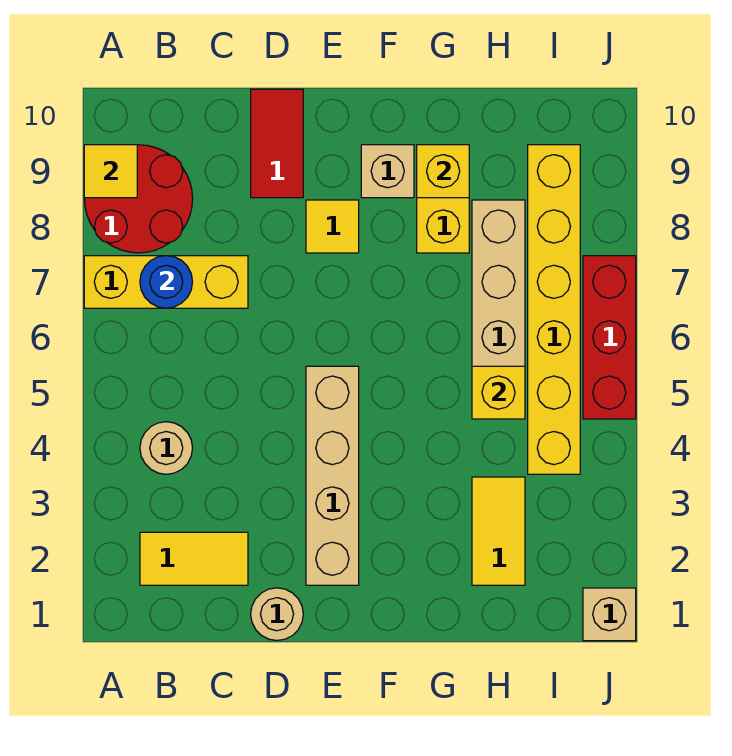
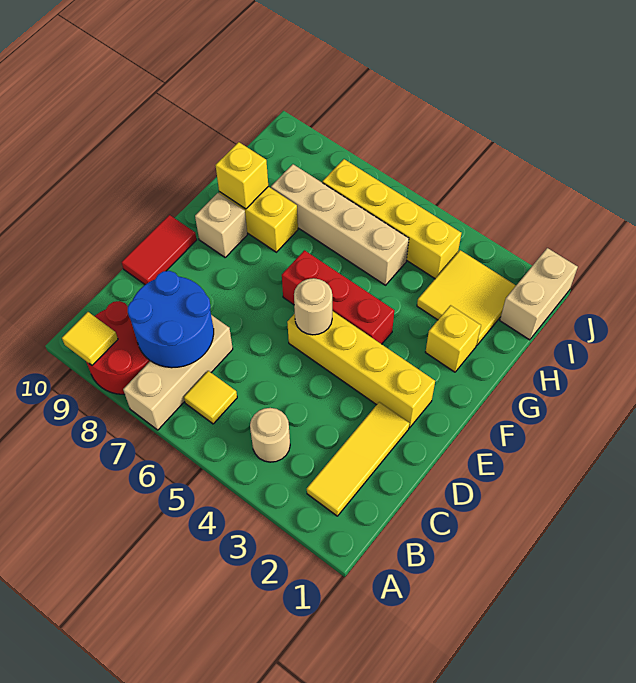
yellow brick A7:C7 level 1 -> tan brick A7:C7 level 1
yellow tile B2:C2 level 1 -> yellow tile B2:D2 level 1
blue round brick B7 level 2 -> blue round brick B7:C8 level 2
tan round brick D1 level 1 -> tan round brick E5 level 2
red tile D9:D10 level 1 -> red tile D10:E10 level 1
tan brick E2:E5 level 1 -> yellow brick E2:E5 level 1
yellow tile E8 level 1 -> yellow tile B6 level 1
yellow tile H2:H3 level 1 -> yellow tile H2:I3 level 1
yellow brick H5 level 2 -> yellow brick G2 level 1
yellow brick I4:I9 level 1 -> yellow brick I4:I7 level 1
tan brick J1 level 1 -> tan brick I1:J1 level 1
red brick J5:J7 level 1 -> red brick F4:F6 level 1

